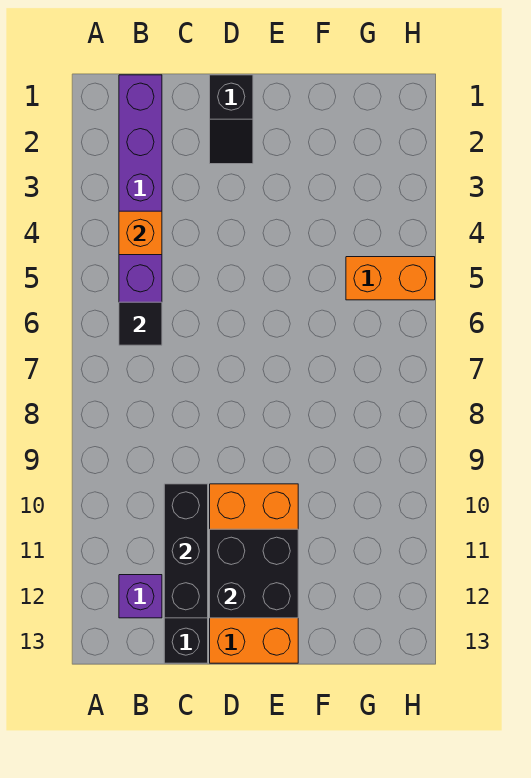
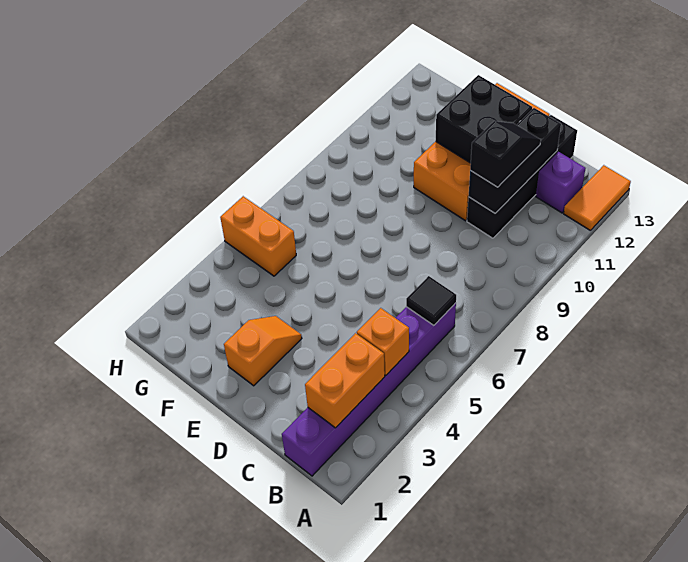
none -> orange tile A12:A13 level 1
none -> orange brick B2:B3 level 2
black slope D1:D2 level 1 top 1 -> black slope C10:C11 level 3 top 10
none -> orange slope E2:E3 level 1 top 2

